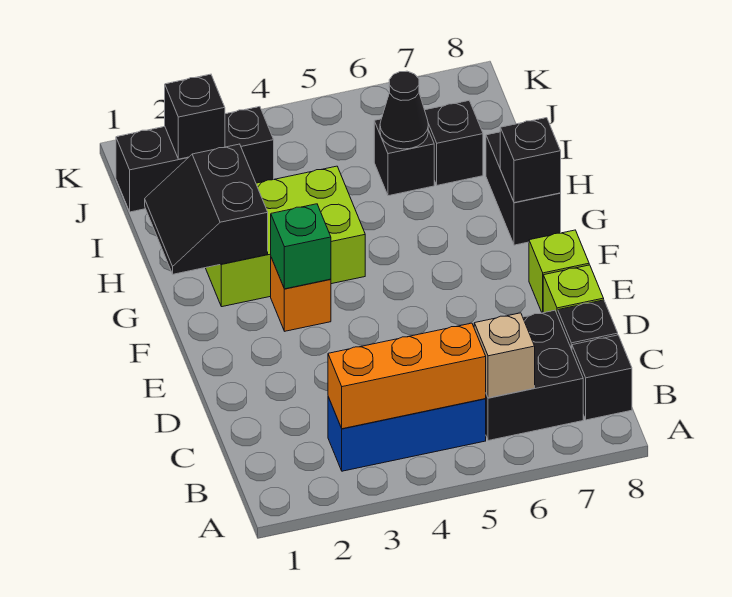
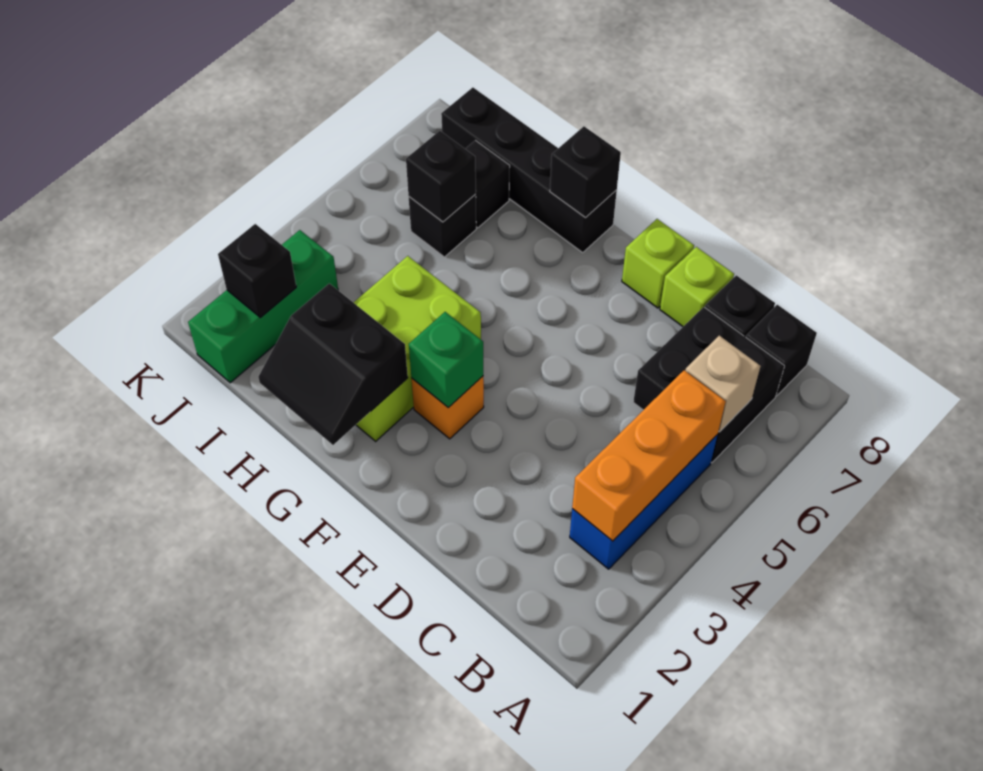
black brick G8:H8 level 1 -> black brick G8:J8 level 1
black cone I6 level 2 -> black brick I6 level 2
black brick J1:J3 level 1 -> green brick J1:J3 level 1

